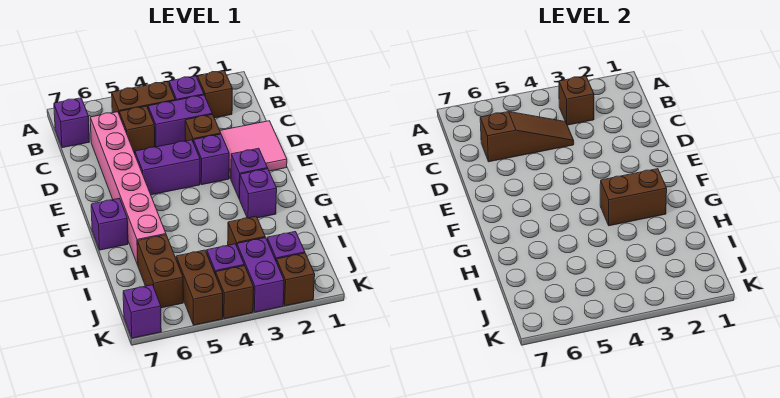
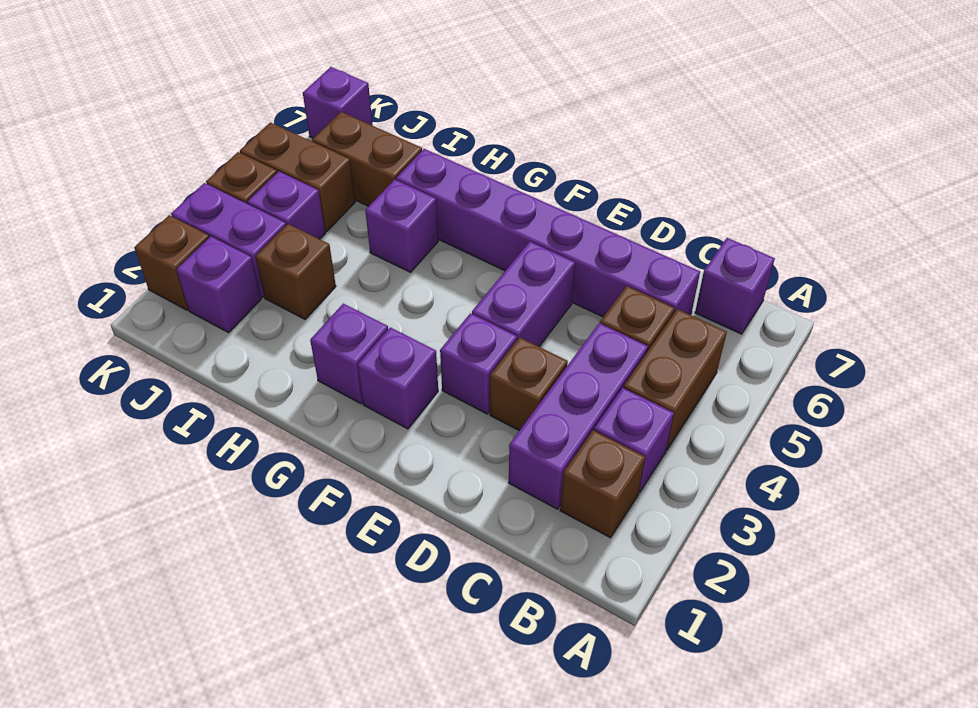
brown brick B3 level 2 -> none
purple brick C3:C4 level 1 -> purple brick C2:C4 level 1
brown slope C4:C6 level 2 top 6 -> none
pink brick C6:H6 level 1 -> purple brick C6:H6 level 1
pink tile D1:E2 level 1 -> none
brown brick G2:G3 level 2 -> none
purple brick G7 level 1 -> purple brick H5 level 1

